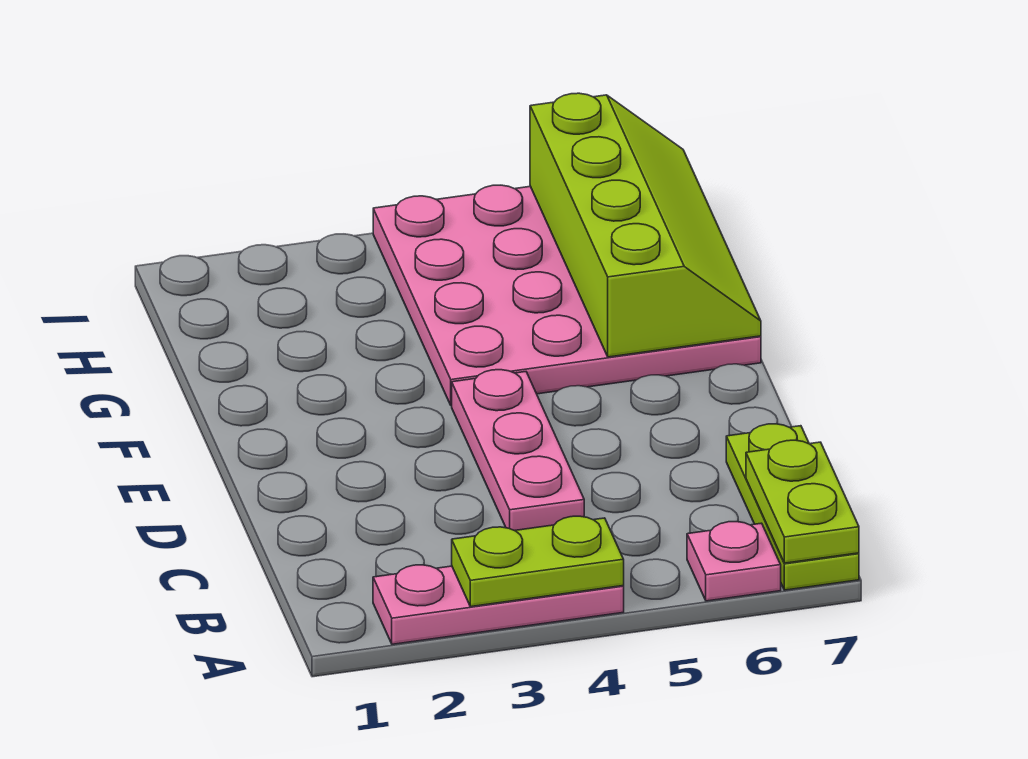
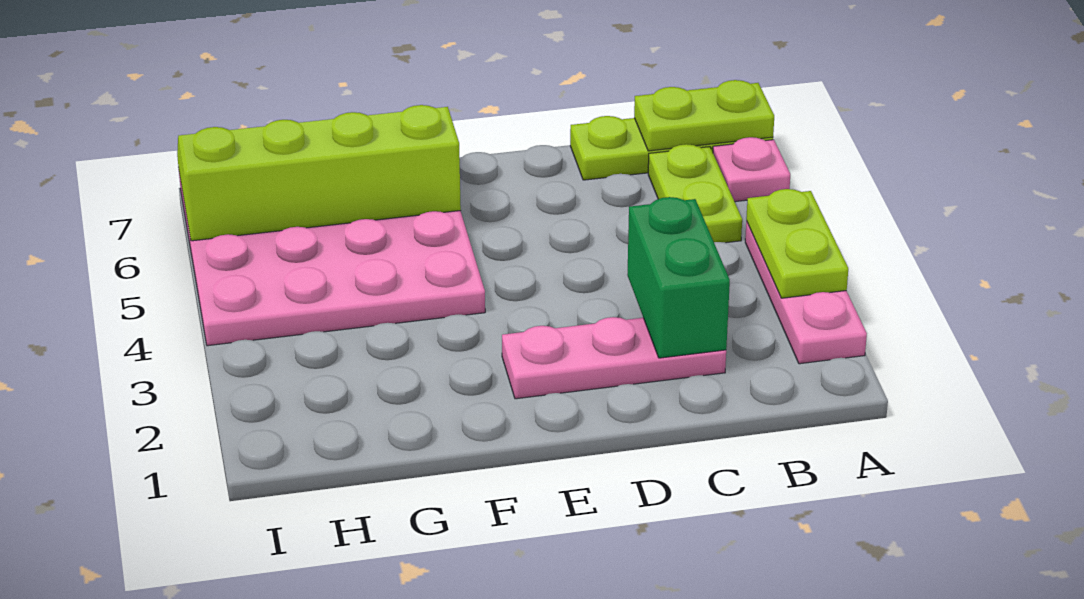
none -> lime plate B5:B6 level 1
none -> green brick C2:C3 level 2
pink plate C4:E4 level 1 -> pink plate C2:E2 level 1

